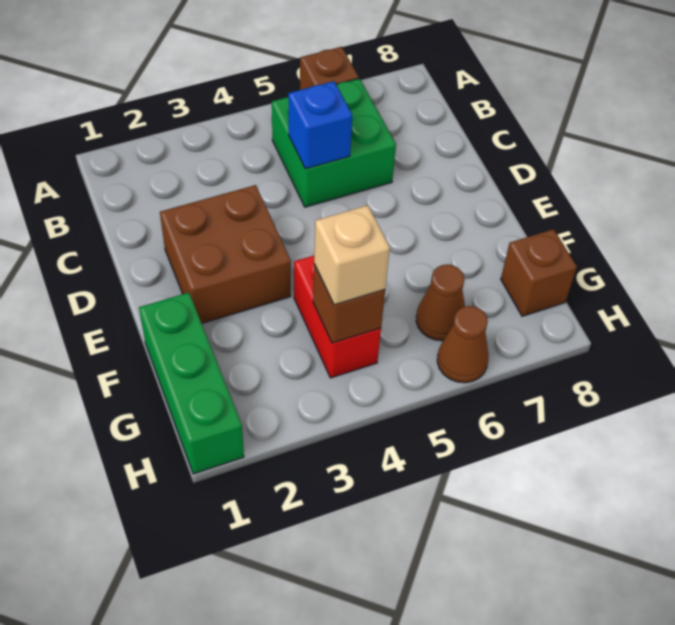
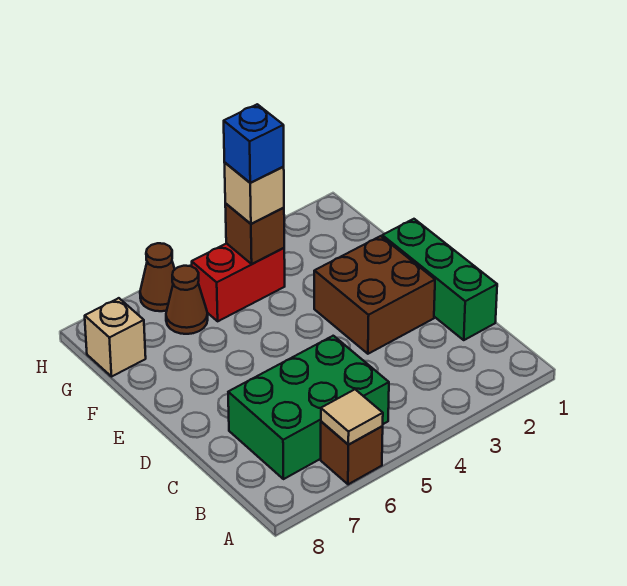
none -> tan tile A6 level 2
green brick B5:C6 level 1 -> green brick B5:C7 level 1
blue brick C5 level 2 -> blue brick G4 level 4
green brick F1:H1 level 1 -> green brick C1:E1 level 1
red brick F4:G4 level 1 -> red brick G4:G5 level 1
brown brick G8 level 1 -> tan brick G8 level 1

